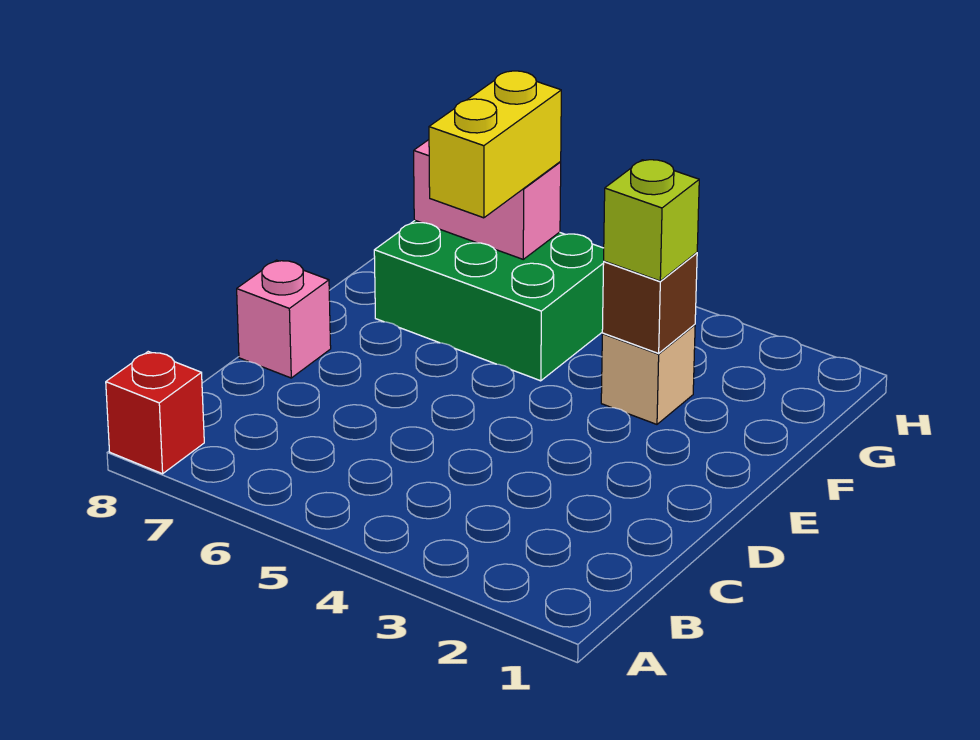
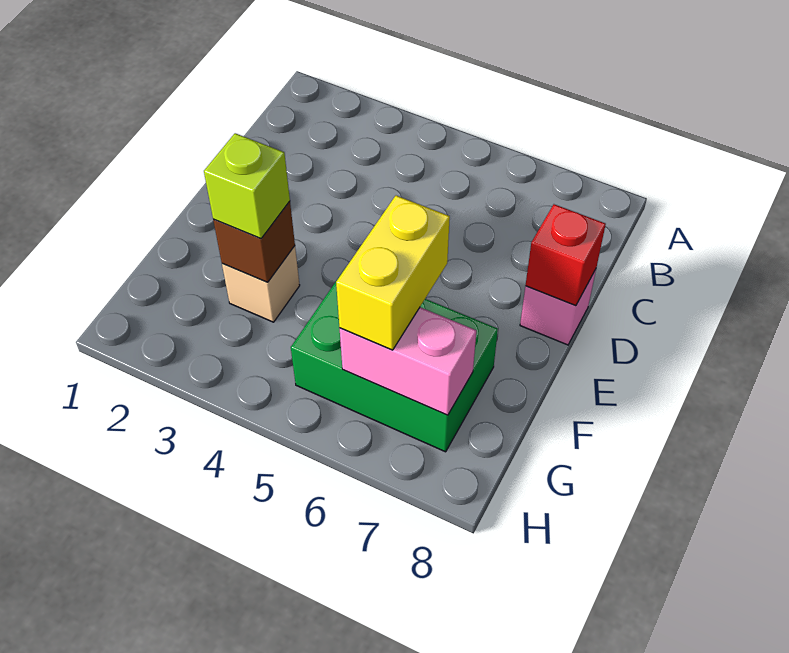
red brick A8 level 1 -> red brick D8 level 2

